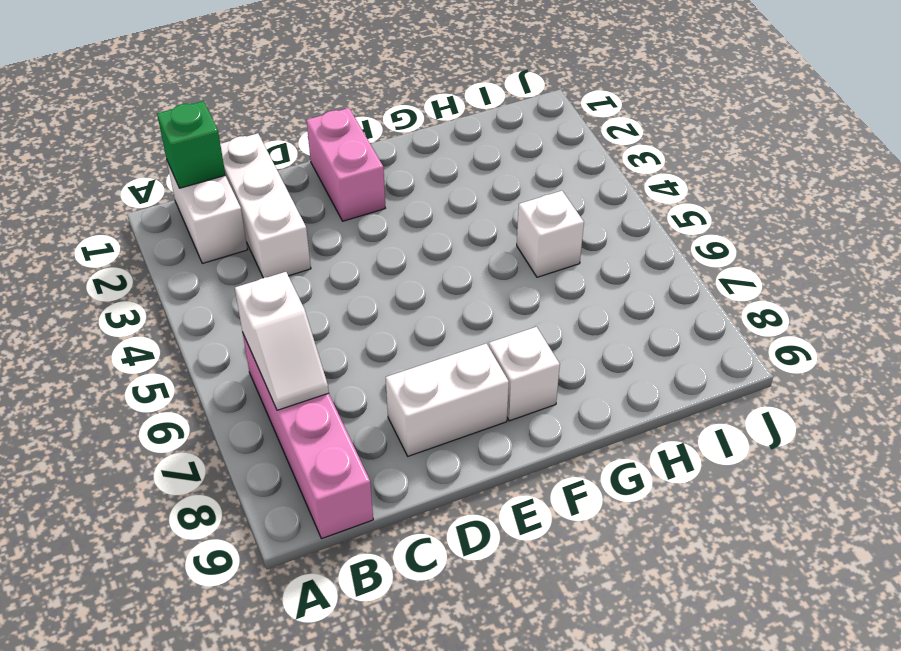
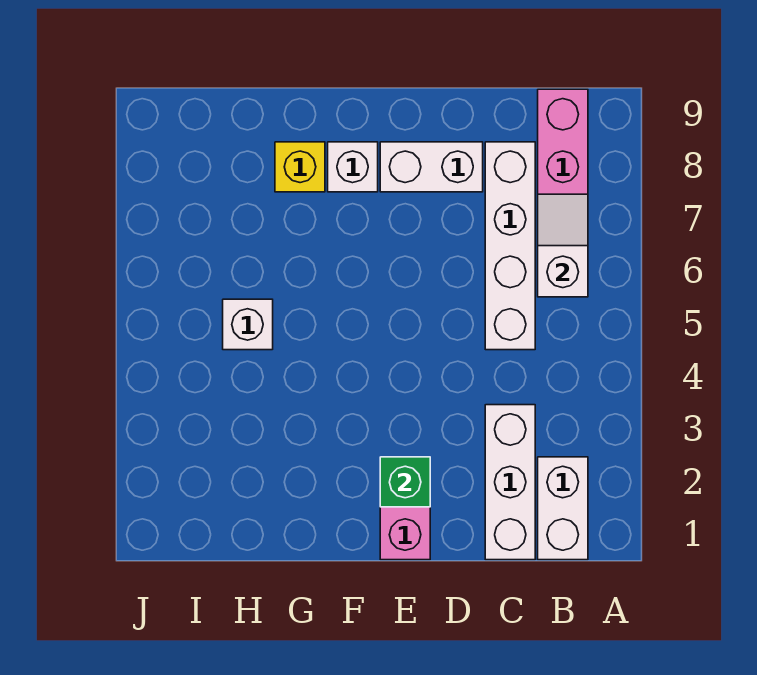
green brick B1 level 2 -> green brick E2 level 2
none -> white brick C5:C8 level 1
none -> yellow brick G8 level 1

